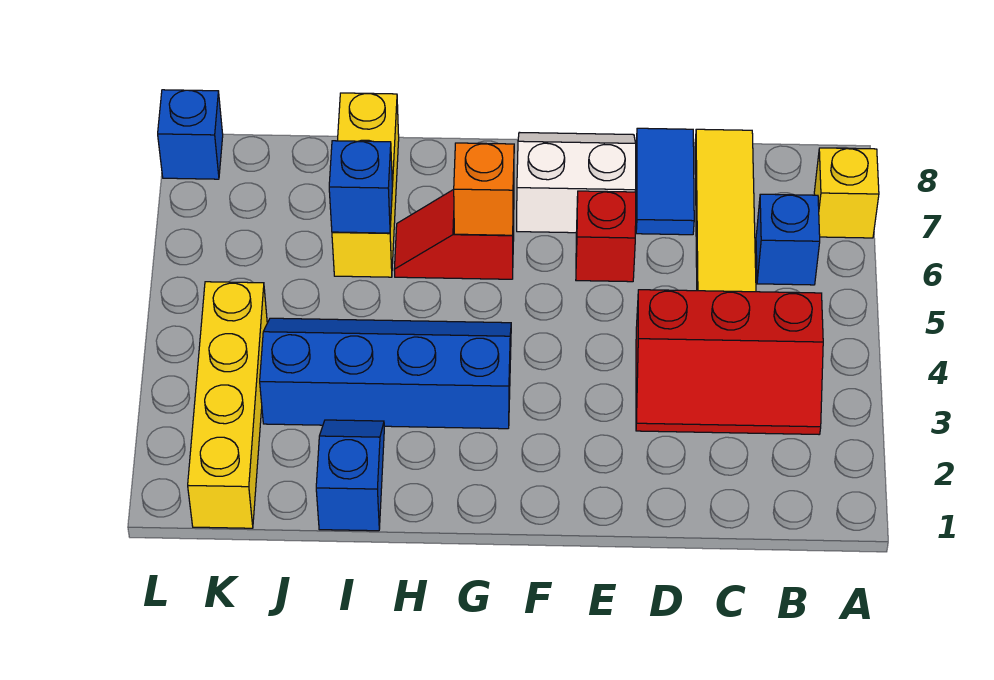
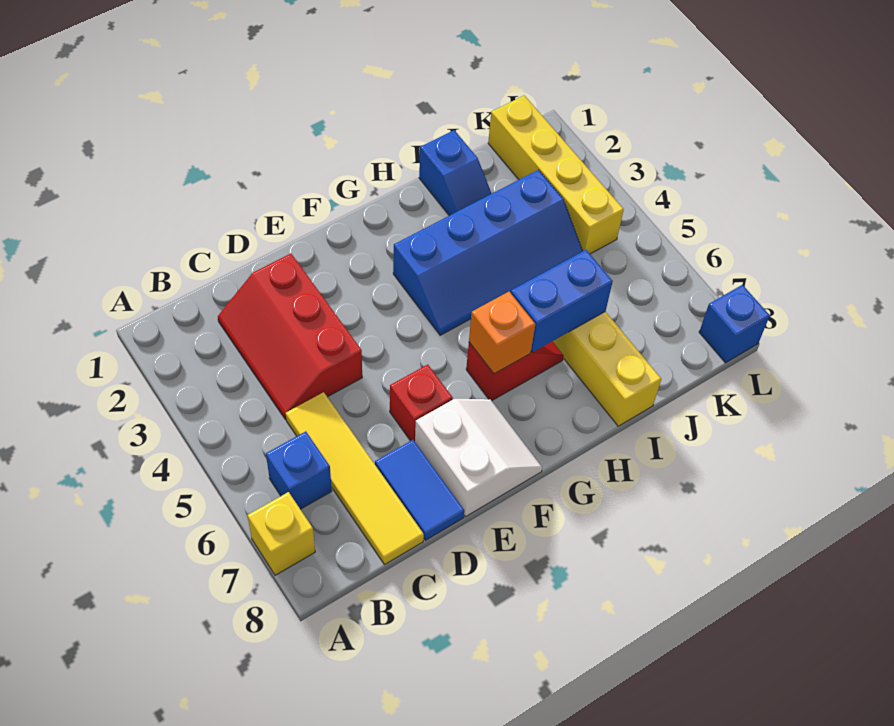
red slope B3:D4 level 1 top 4 -> red slope C2:D4 level 1 top D
white slope E7:F8 level 1 top 7 -> white slope E7:F8 level 1 top E
blue brick I6 level 2 -> blue brick H6:I6 level 2

